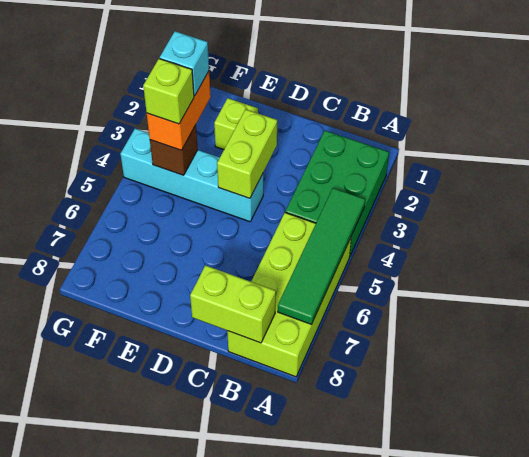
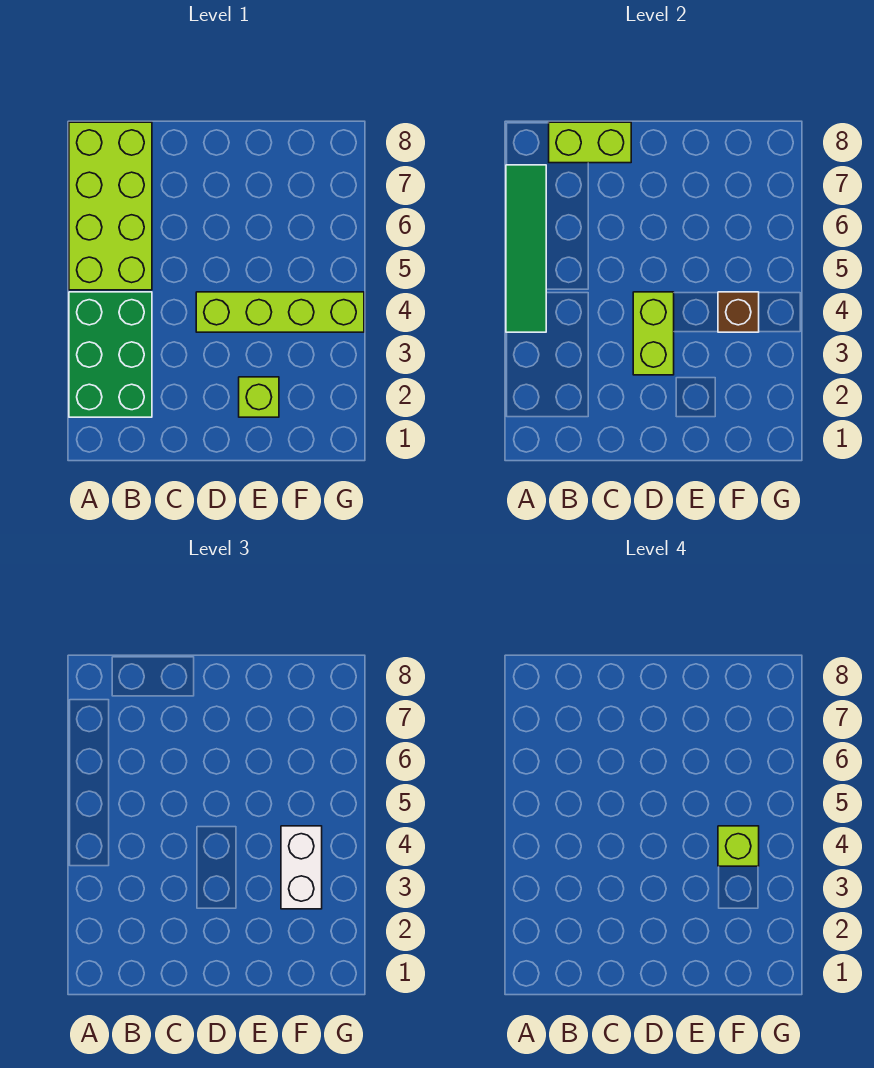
cyan brick D4:G4 level 1 -> lime brick D4:G4 level 1
orange brick F3:F4 level 3 -> white brick F3:F4 level 3
cyan brick F3 level 4 -> none

